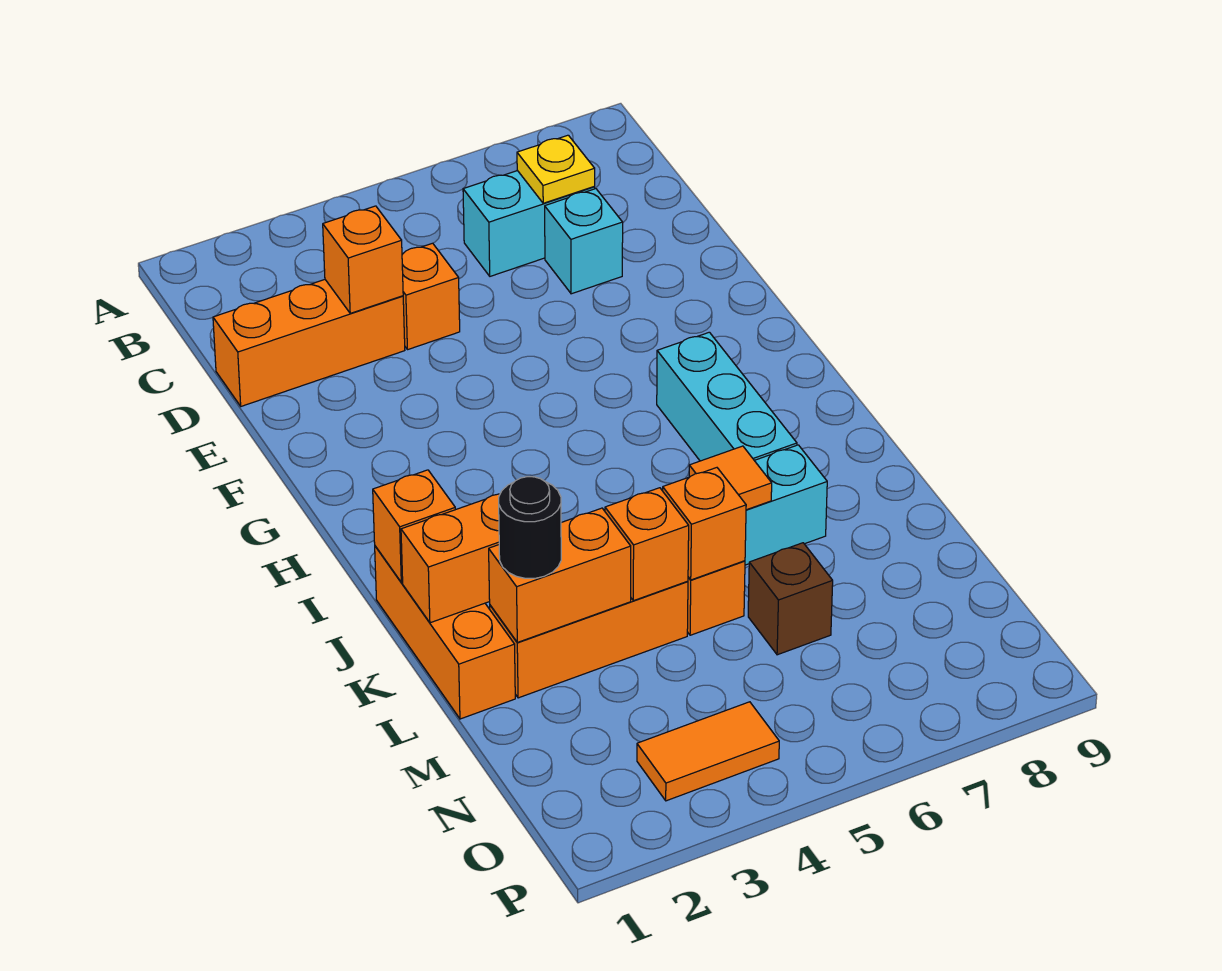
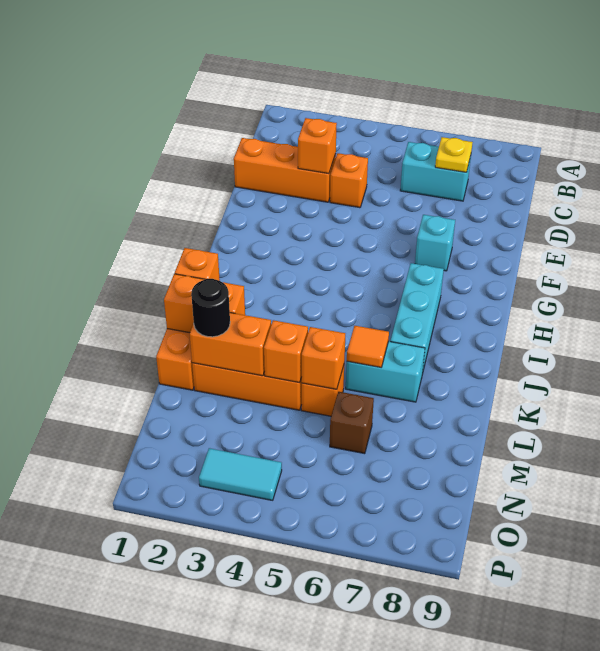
cyan brick D7 level 1 -> cyan brick F7 level 1
orange tile O3:O4 level 1 -> cyan tile O3:O4 level 1

